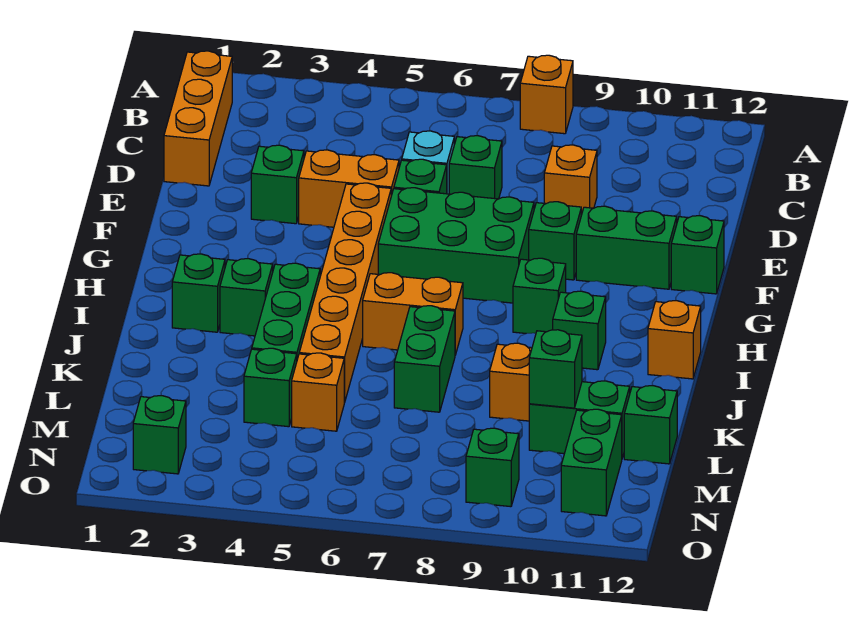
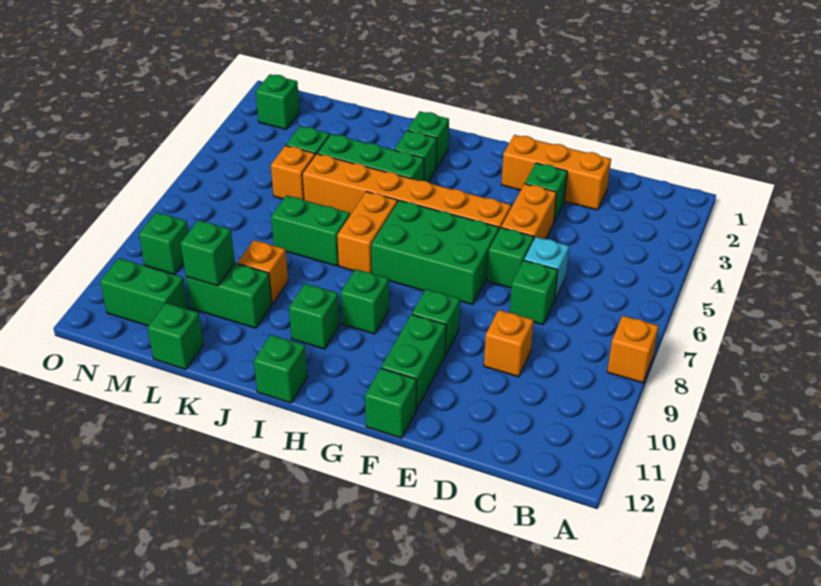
orange brick B1:D1 level 1 -> orange brick D2:F2 level 1
green brick F6:G8 level 1 -> green brick F6:H7 level 1
orange brick I12 level 1 -> green brick I12 level 1
green brick L10:L11 level 1 -> green brick K10:L10 level 1

